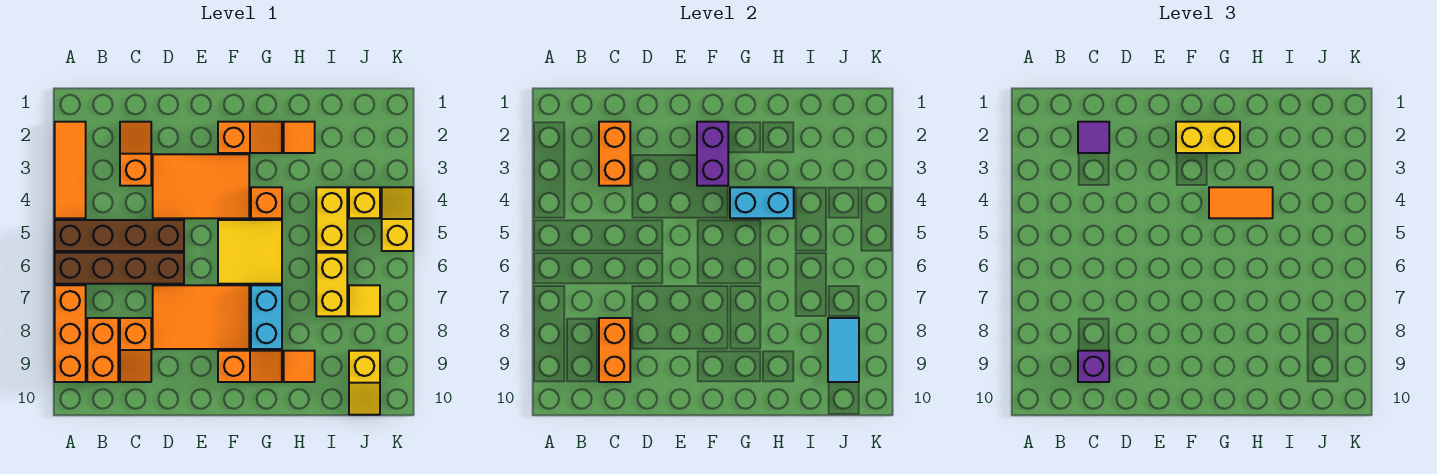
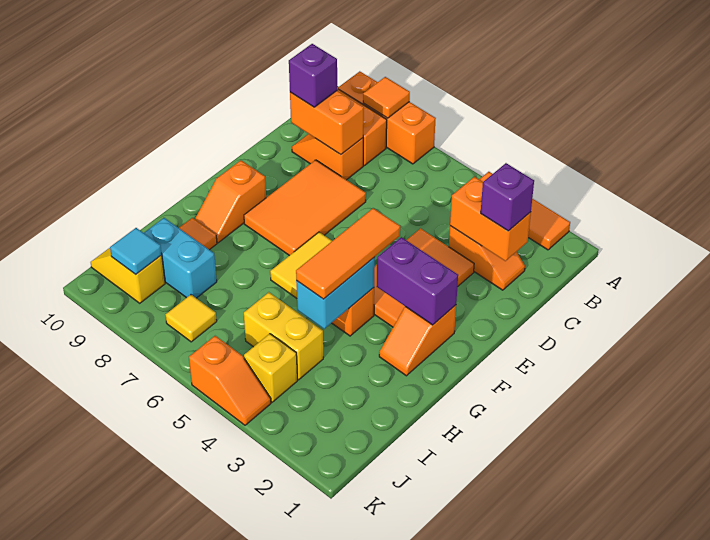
brown brick A5:D5 level 1 -> none
brown brick A6:D6 level 1 -> none
purple tile C2 level 3 -> purple brick C2 level 3
yellow brick F2:G2 level 3 -> none
orange tile G4:H4 level 3 -> orange tile F4:H4 level 3
cyan brick G7:G8 level 1 -> cyan brick I8:I9 level 1
orange tile H2 level 1 -> orange tile A8 level 2
yellow brick I6:I7 level 1 -> none
cyan tile J8:J9 level 2 -> cyan tile J9 level 2
yellow slope K4:K5 level 1 top 5 -> orange slope K4:K5 level 1 top 5

